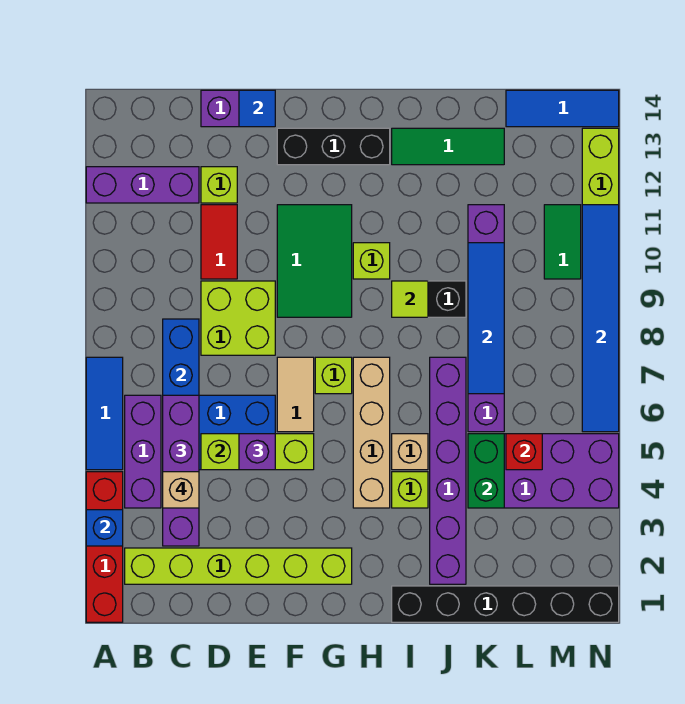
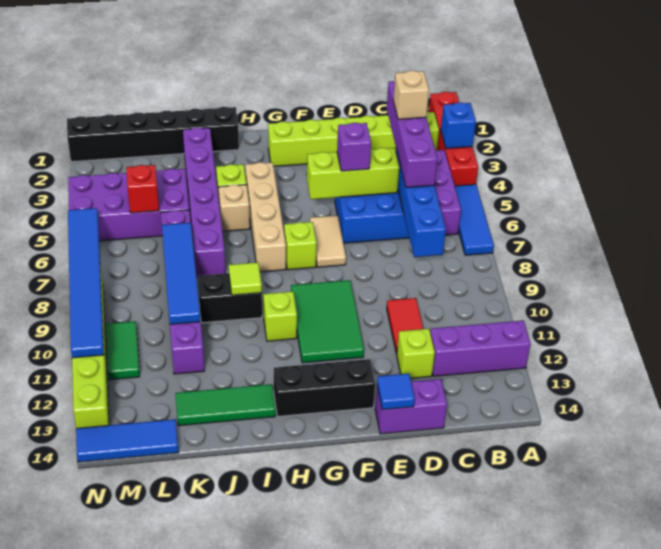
lime brick D8:E9 level 1 -> none
green brick K4:K5 level 2 -> none

